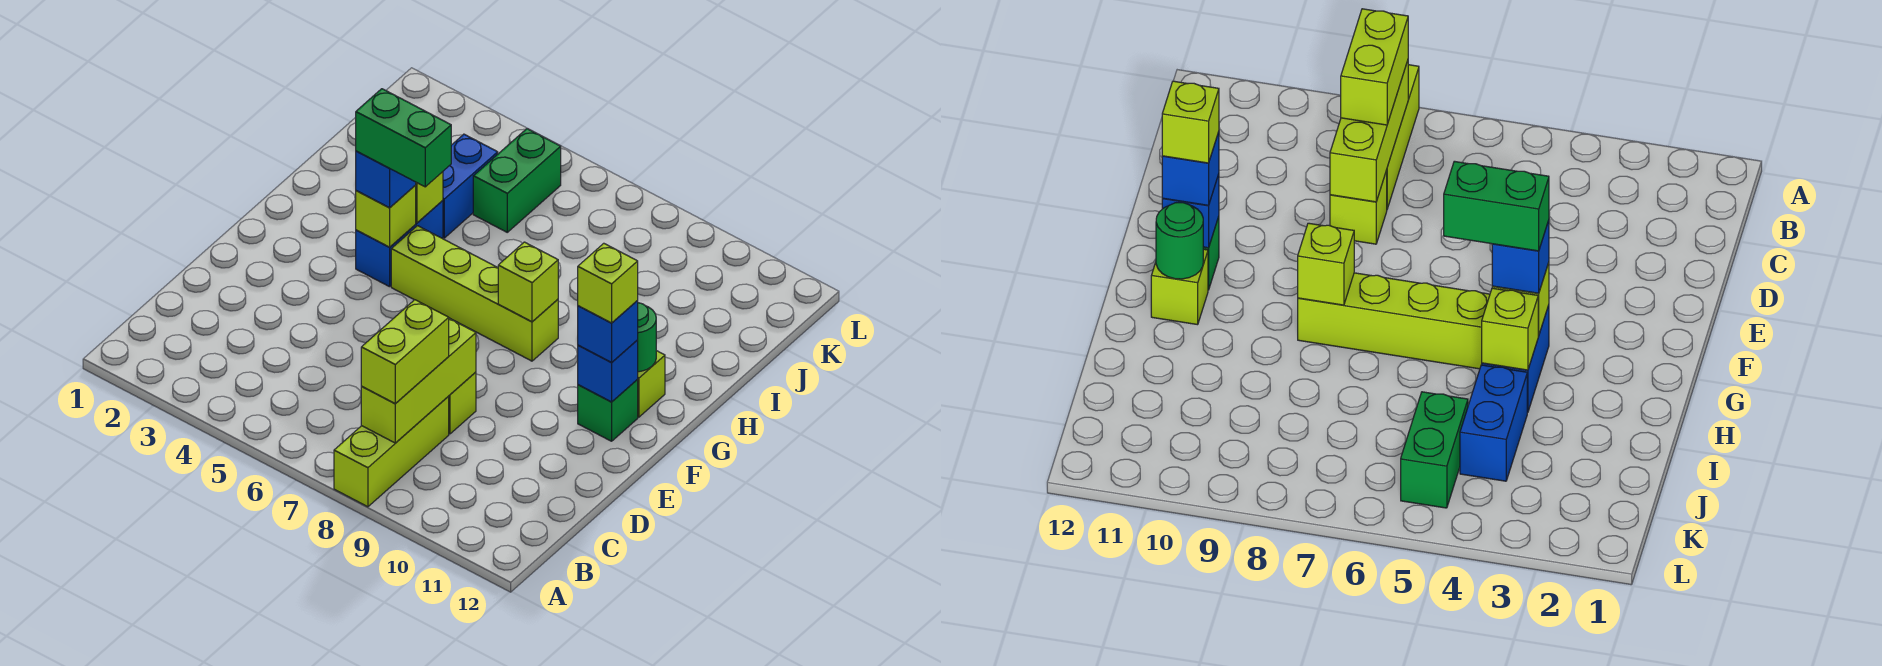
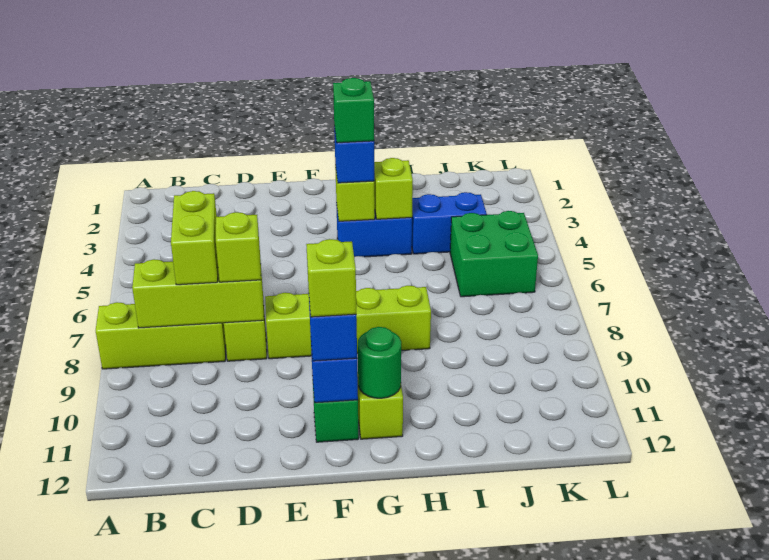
lime brick B8:C8 level 3 -> lime brick C7:C8 level 3
green brick G4:G5 level 4 -> green brick G4 level 4
lime brick G5:G8 level 1 -> lime brick E8:H8 level 1
lime brick G8 level 2 -> lime brick D8 level 3
green brick J5:K5 level 1 -> green brick J5:K6 level 1

